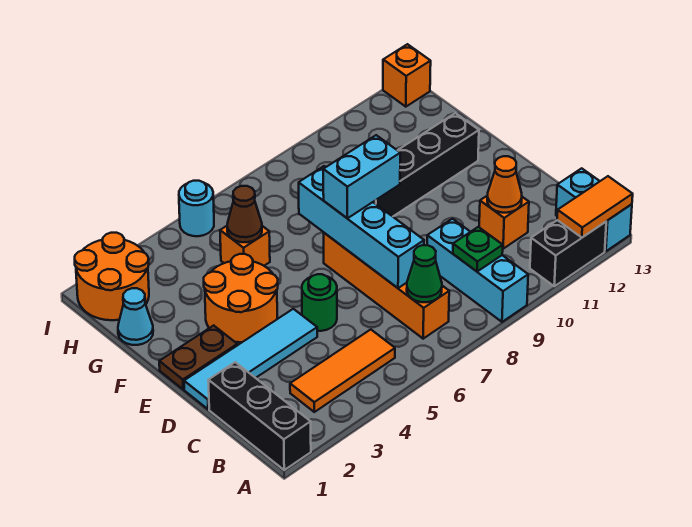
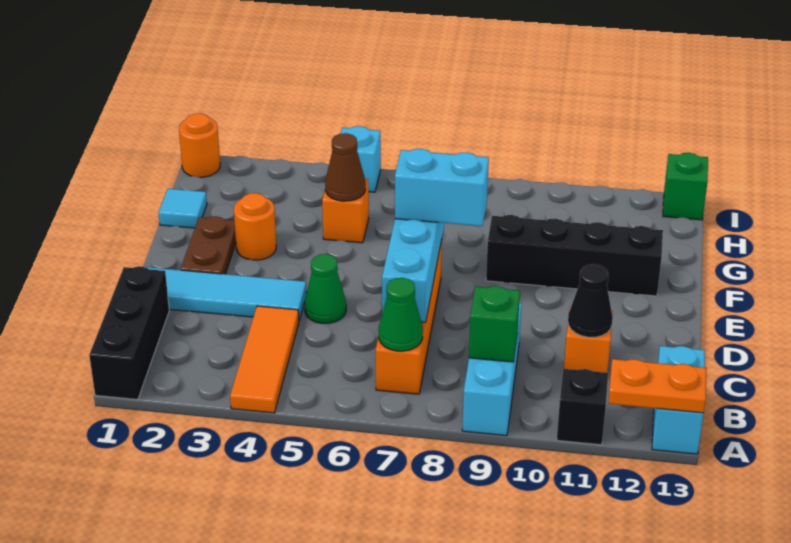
black brick A11:A12 level 1 -> black brick A11 level 1
orange tile A12:A13 level 2 -> orange plate A12:A13 level 2
orange tile B3:B5 level 1 -> orange tile A4:C4 level 1
green plate B9 level 2 -> green brick B9 level 2
orange cone C11 level 2 -> black cone C11 level 2
green round brick D5 level 1 -> green cone D5 level 1
brown plate E1:E2 level 1 -> brown plate E2:F2 level 1
orange round brick E3:F4 level 1 -> orange round brick F3 level 1
cyan cone G1 level 1 -> cyan tile G1 level 1
orange round brick H1:I2 level 1 -> orange round brick I1 level 1
cyan round brick I5 level 1 -> cyan brick I5 level 1
orange brick I13 level 1 -> green brick I13 level 1

